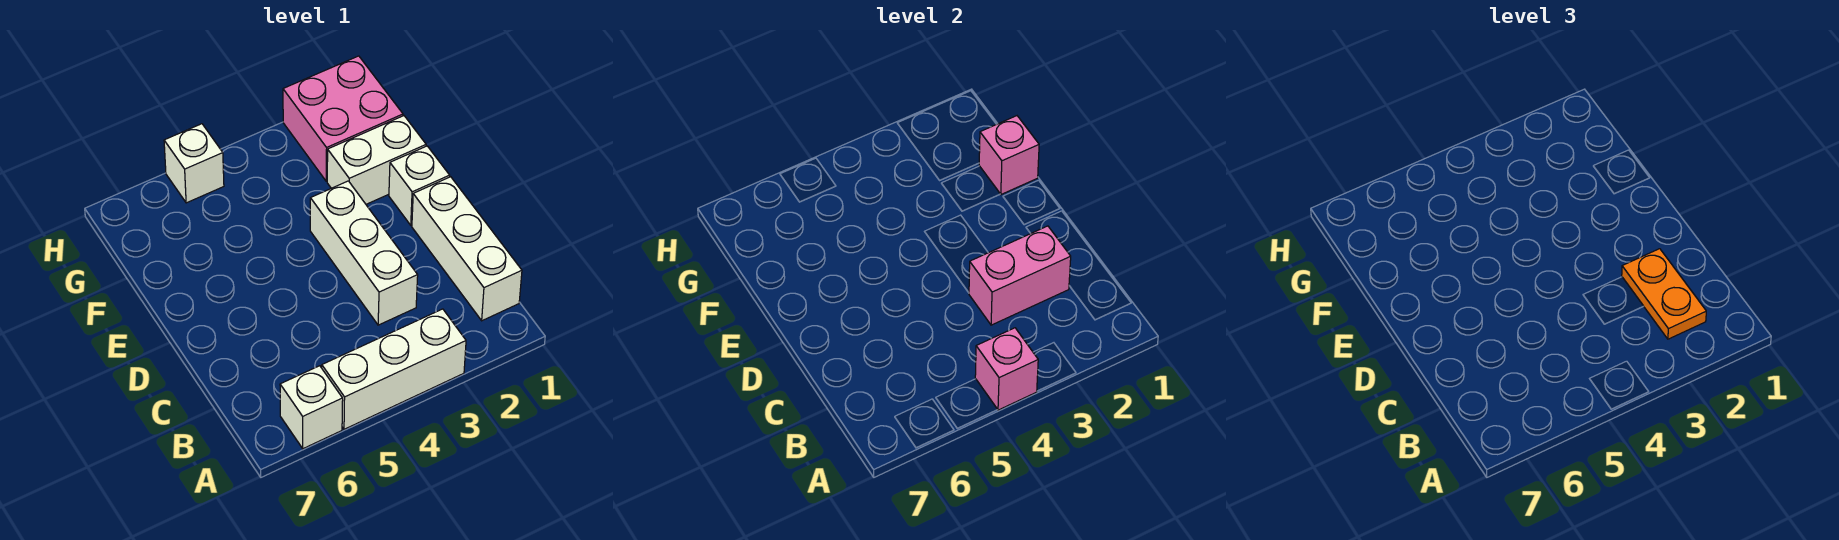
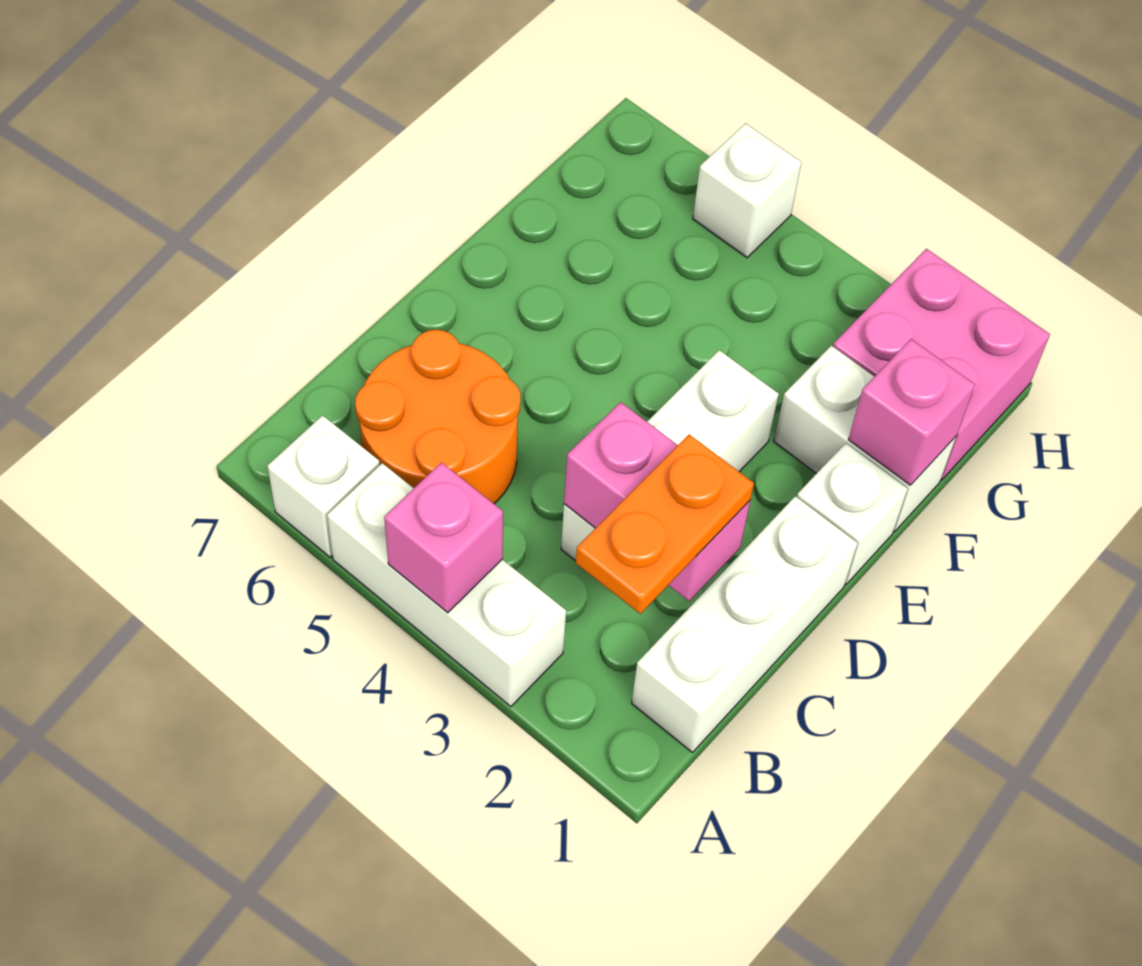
none -> orange round brick B5:C6 level 1

